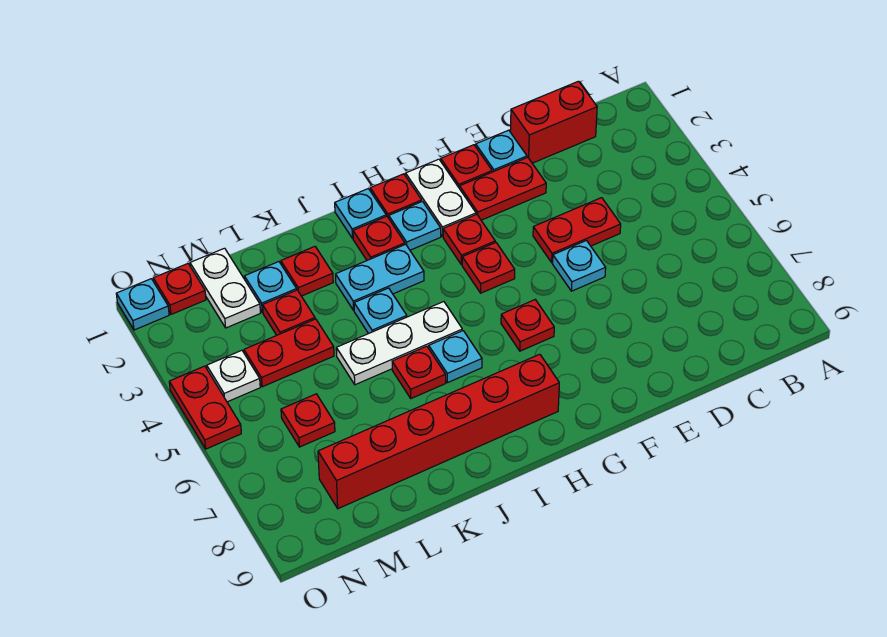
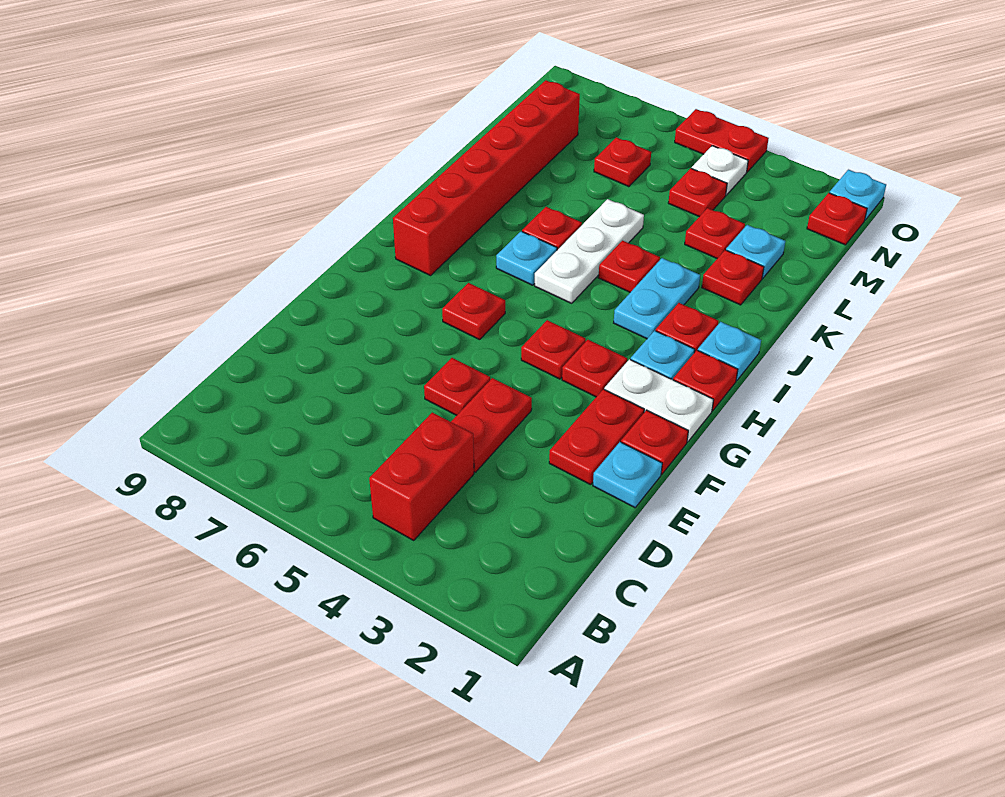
red brick C1:D1 level 1 -> red brick B4:C4 level 1
cyan plate E5 level 1 -> red plate E5 level 1
cyan plate J4 level 1 -> red plate J4 level 1
red plate L4:M4 level 1 -> red plate M4 level 1
white plate M1:M2 level 1 -> none

